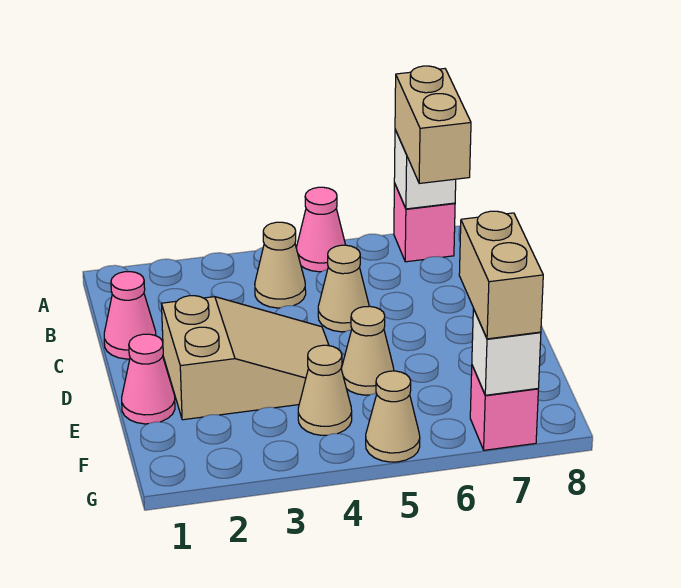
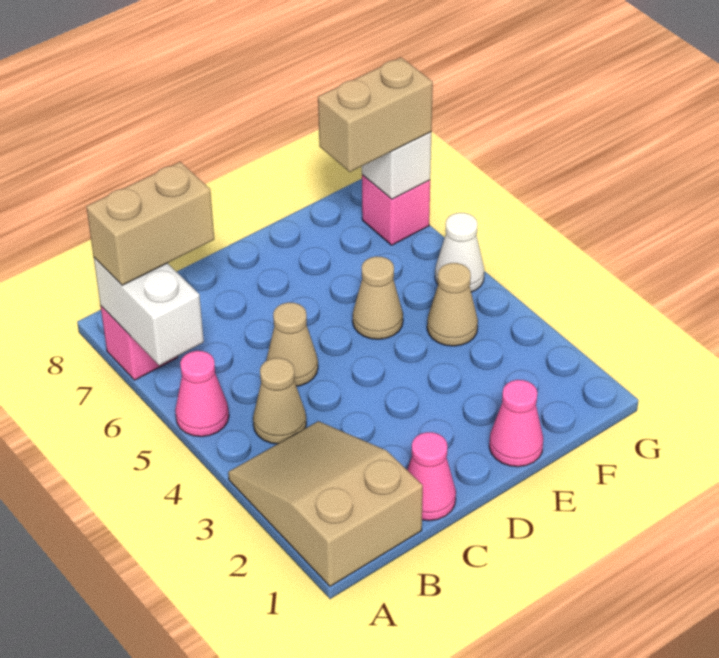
white brick A7 level 2 -> white brick A6:A7 level 2
tan slope D2:E4 level 1 top 2 -> tan slope A1:B3 level 1 top 1
tan cone G5 level 1 -> white cone G5 level 1

